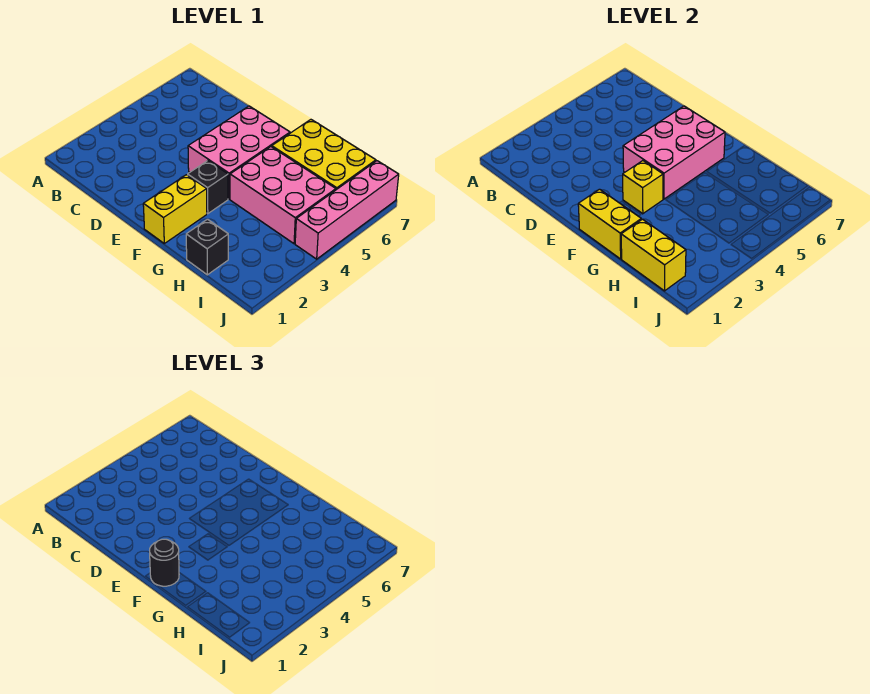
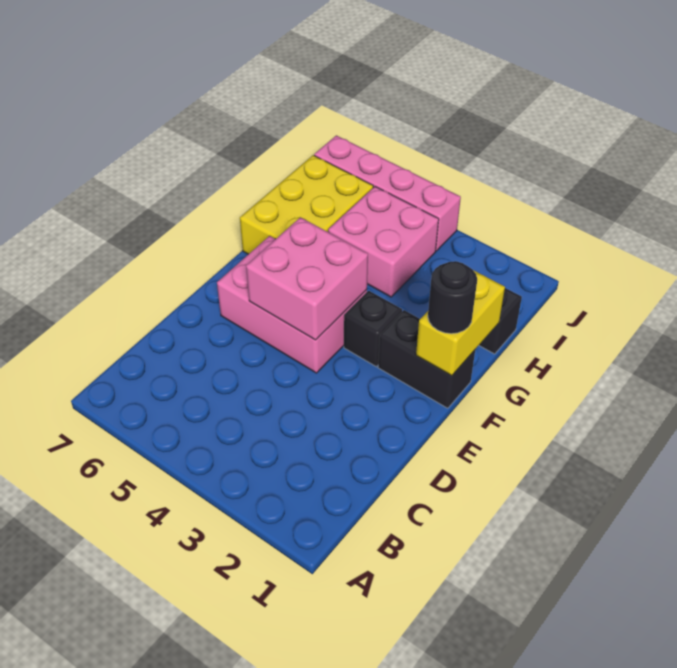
pink brick E4:F6 level 2 -> pink brick E4:F5 level 2
yellow brick F1:F2 level 1 -> black brick F1:F2 level 1
yellow brick F3 level 2 -> none
pink brick G4:I5 level 1 -> pink brick H4:I5 level 1
yellow brick H1:I1 level 2 -> none

